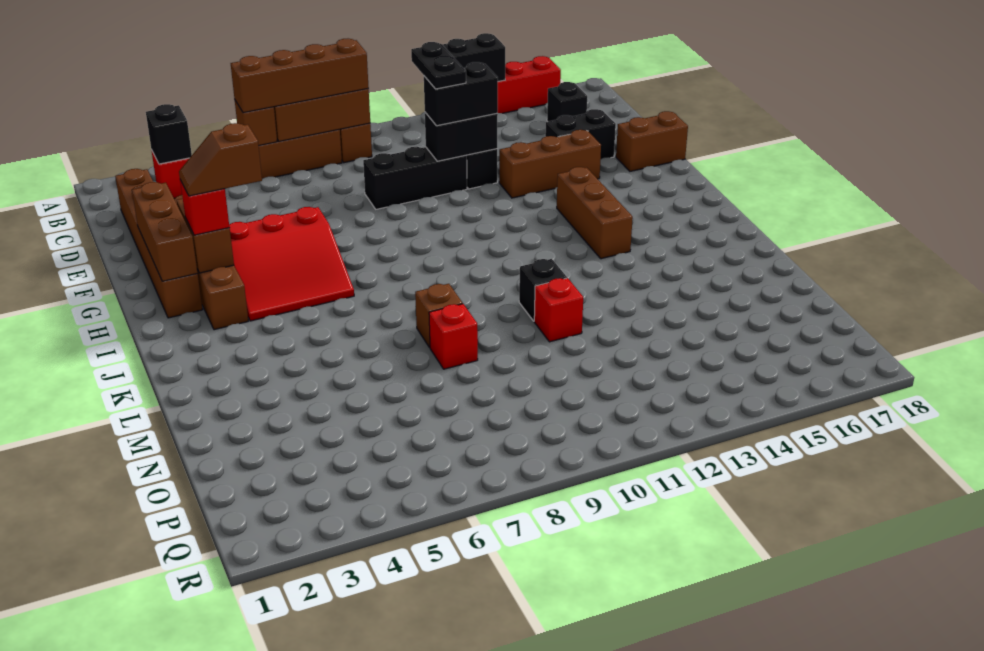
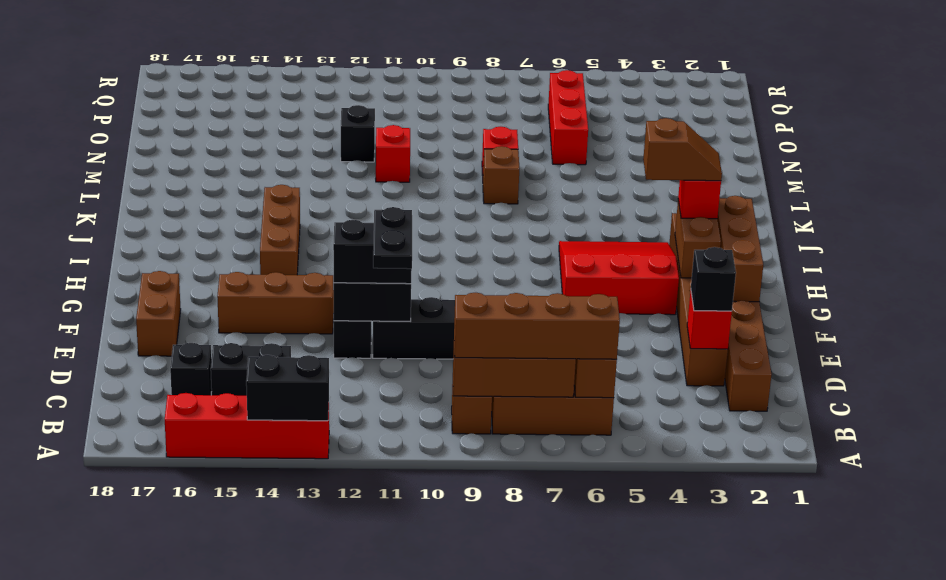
black brick E15:E16 level 1 -> black brick C14:C15 level 1
brown brick F17:F18 level 1 -> brown brick E17:F17 level 1
black brick L11 level 1 -> black brick N12 level 1
none -> red brick N6:P6 level 1

